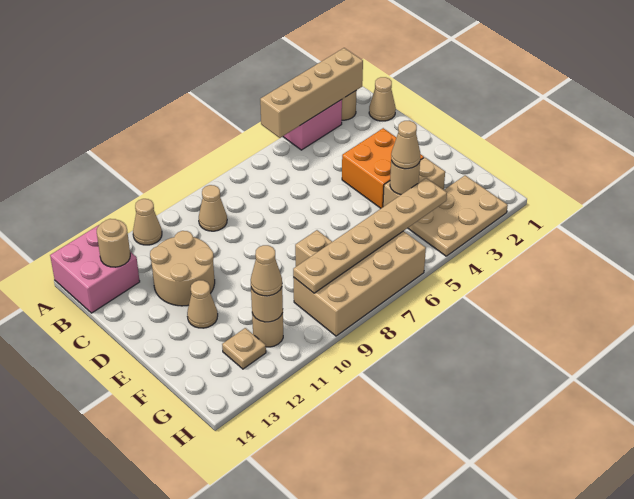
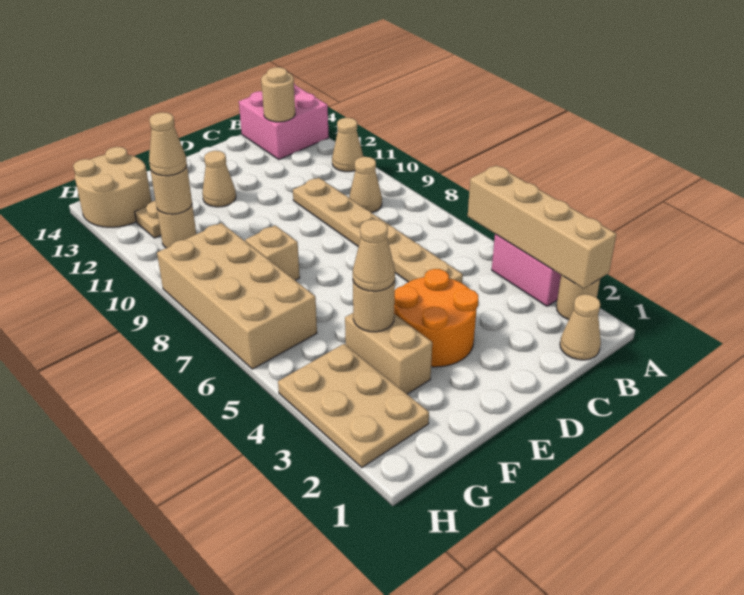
tan round brick C11:D12 level 1 -> tan round brick G13:H14 level 1
orange brick D3:E4 level 1 -> orange round brick D3:E4 level 1
tan plate G4:G9 level 2 -> tan plate C5:C10 level 1

